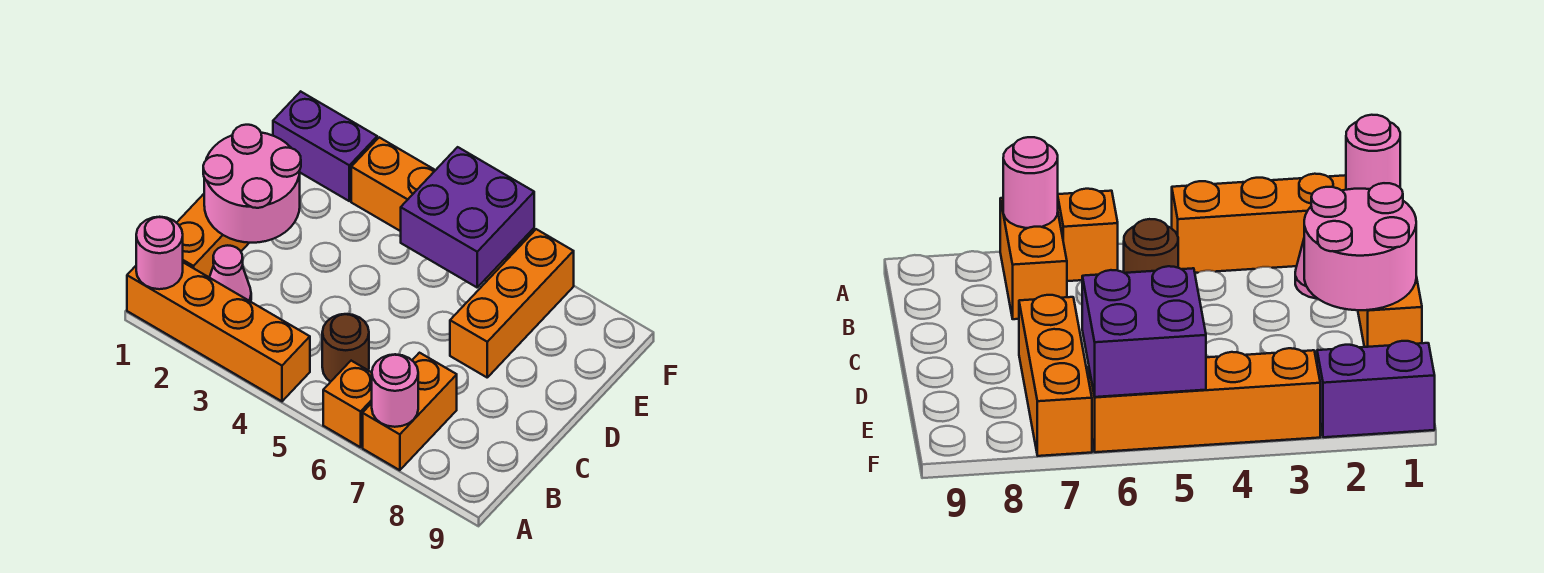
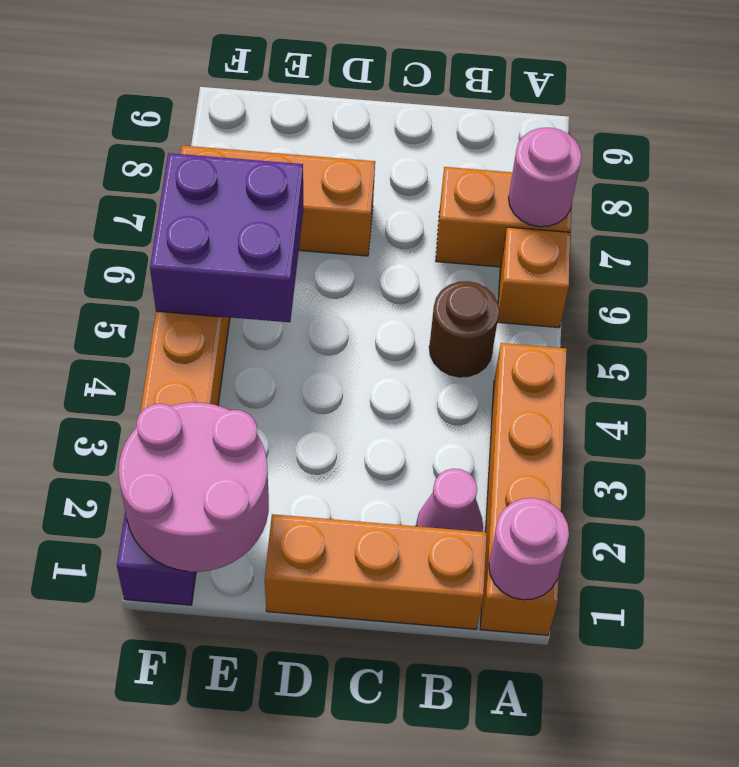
pink round brick C1:D2 level 2 -> pink round brick E1:F2 level 2

